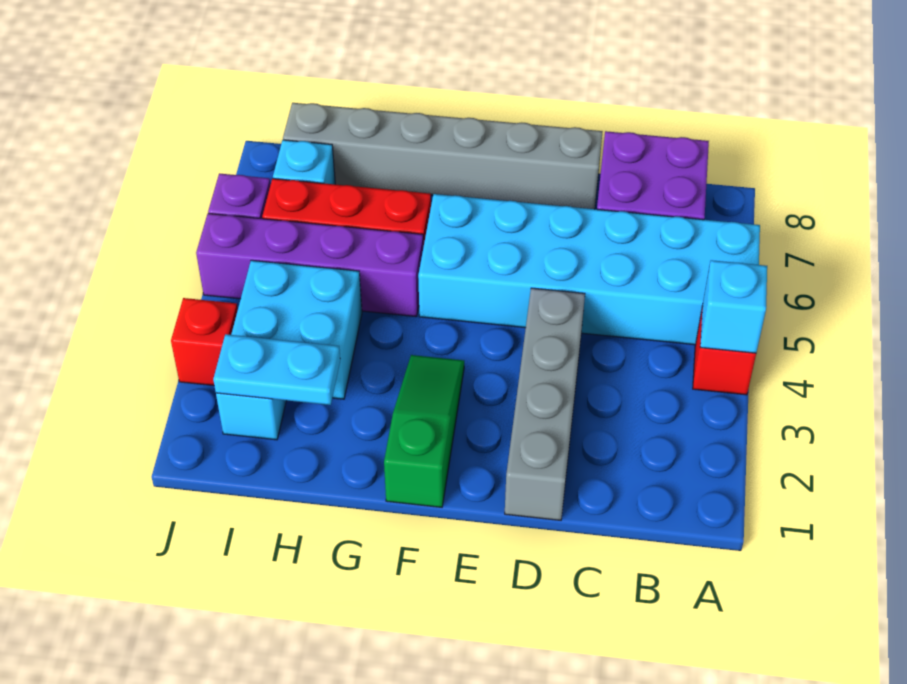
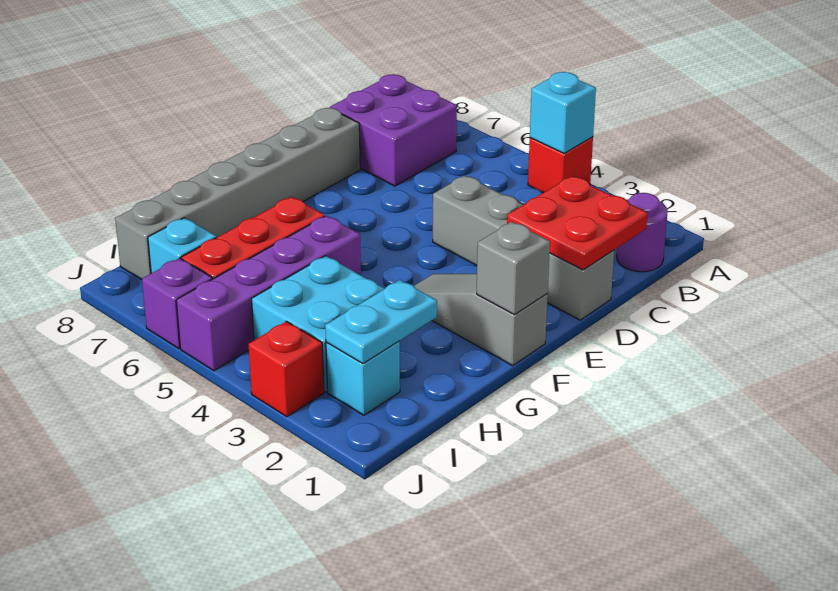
cyan brick A5:F6 level 1 -> none
none -> purple round brick B1 level 1
none -> red plate C1:D2 level 2
green slope F1:F3 level 1 top 1 -> grey slope F1:F3 level 1 top 1
none -> grey brick F1 level 2

